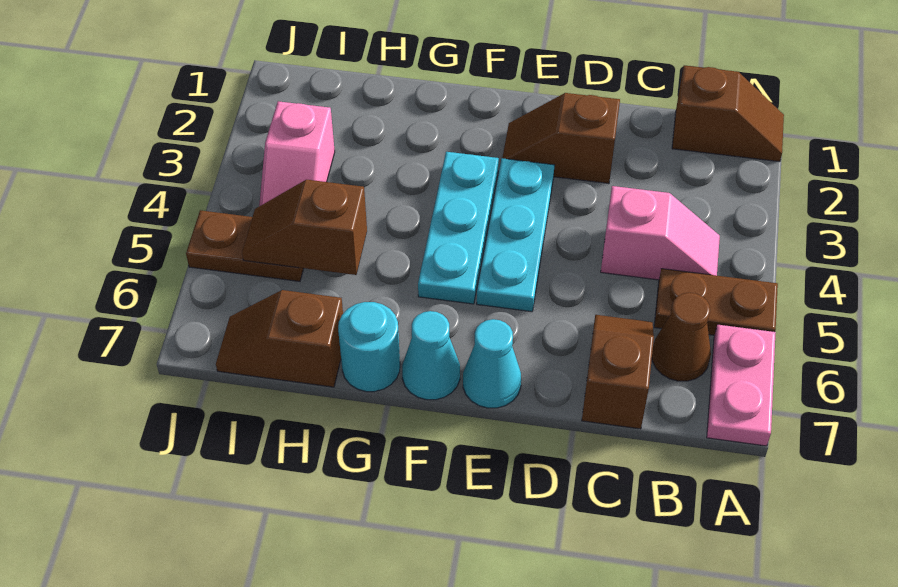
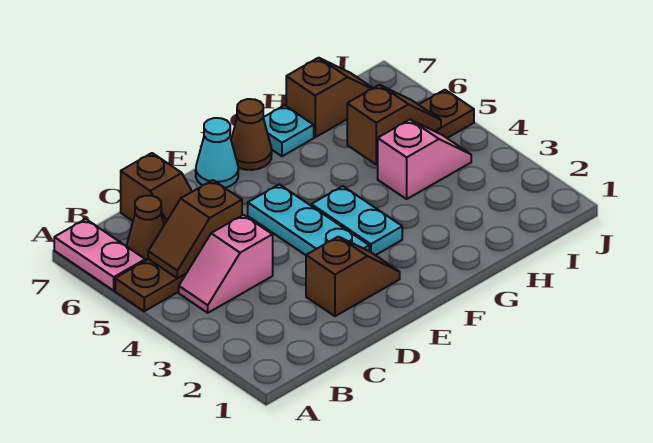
brown slope A1:B1 level 1 top B -> brown slope B5:C5 level 2 top C
cyan plate F3:F5 level 1 -> cyan plate F3:F4 level 1
cyan cone F7 level 1 -> brown cone F7 level 1
cyan round brick G7 level 1 -> cyan plate G7 level 1
pink slope I3:I4 level 1 top 3 -> pink slope H4:I4 level 1 top H

